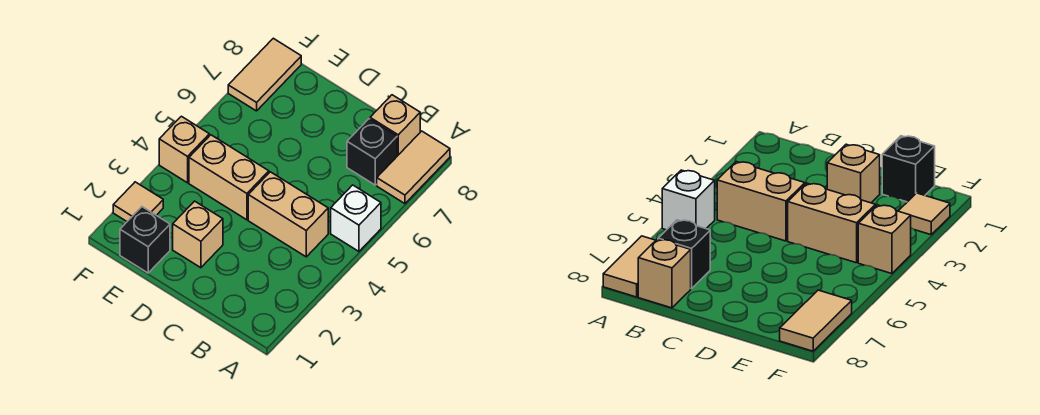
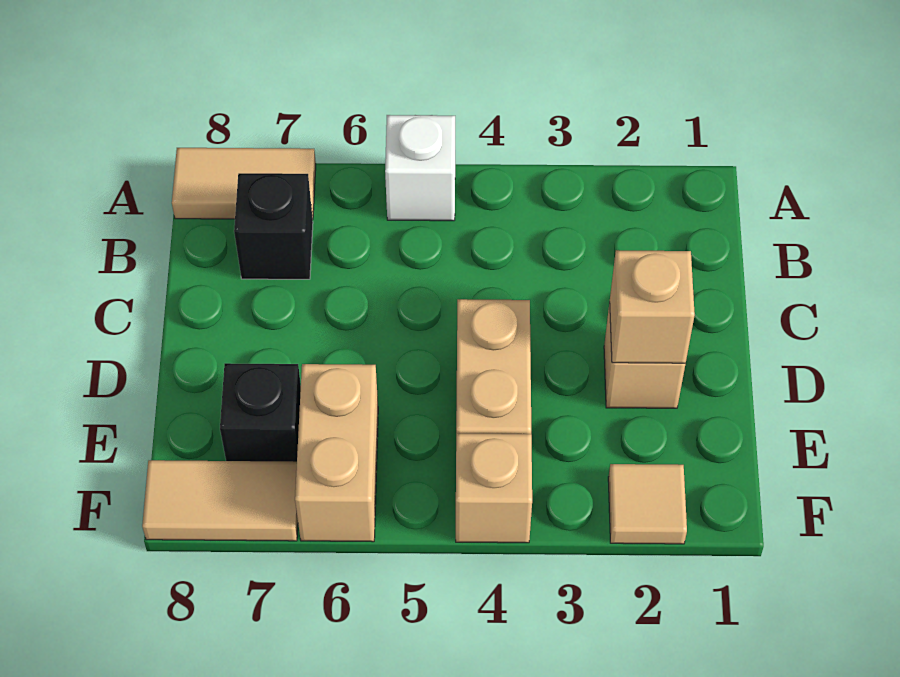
tan brick B4:C4 level 1 -> tan brick E6:F6 level 1
tan brick B8 level 1 -> tan brick D2 level 2
black brick E1 level 1 -> black brick E7 level 1

